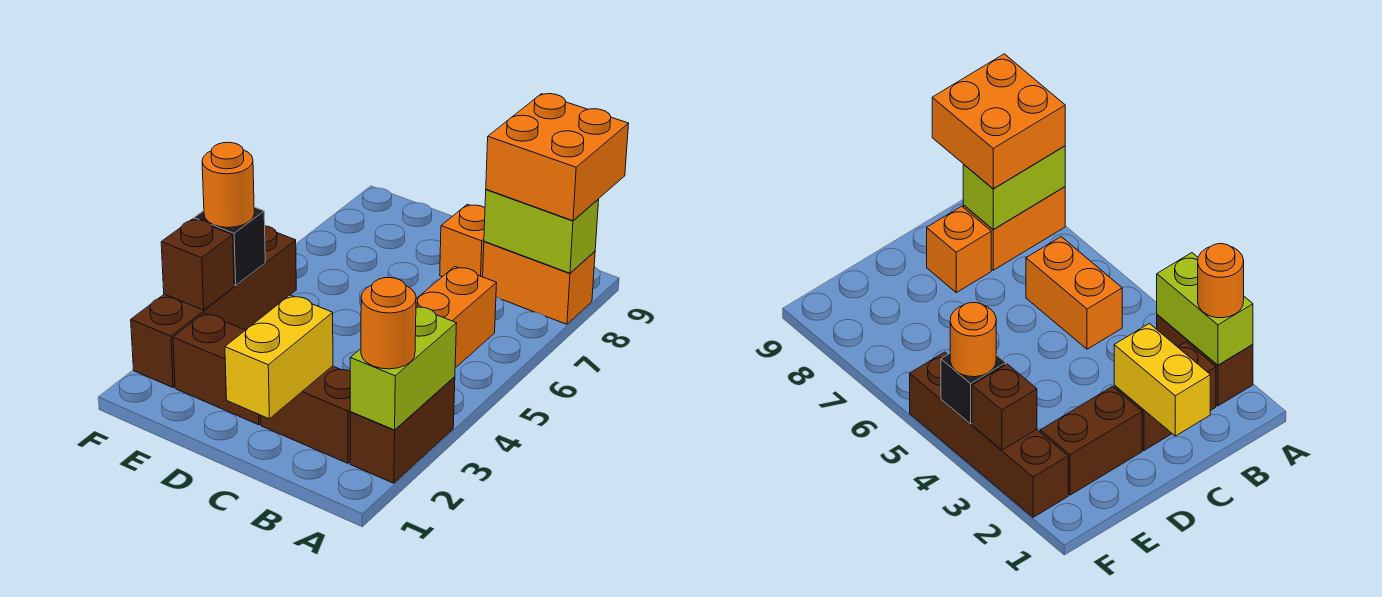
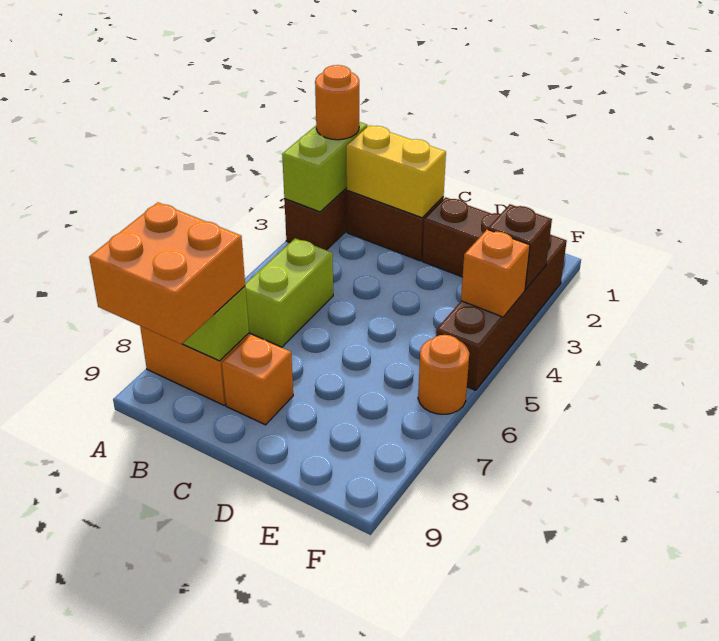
orange brick B5:B6 level 1 -> lime brick B5:B6 level 1
yellow brick C1:C2 level 2 -> yellow brick B2:C2 level 2
black brick F4 level 2 -> orange brick F4 level 2
orange round brick F4 level 3 -> orange round brick F6 level 1

